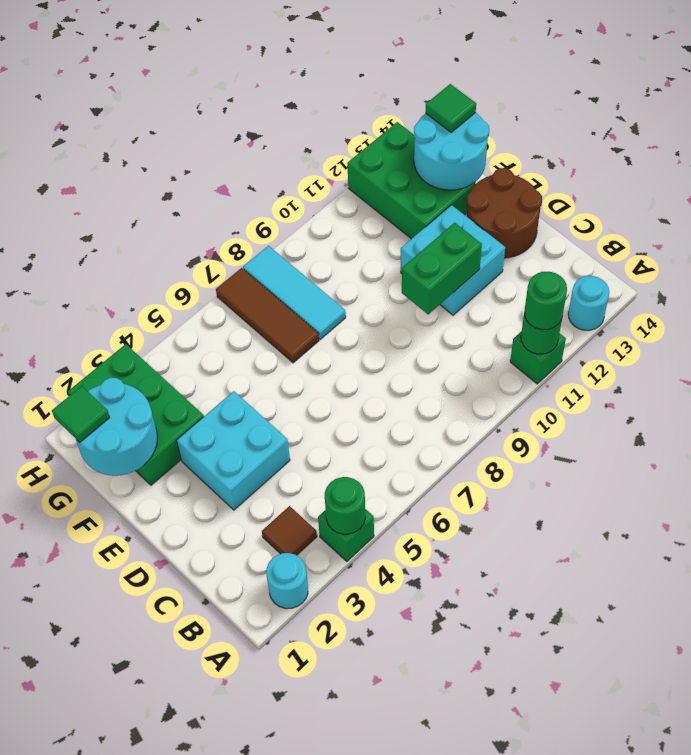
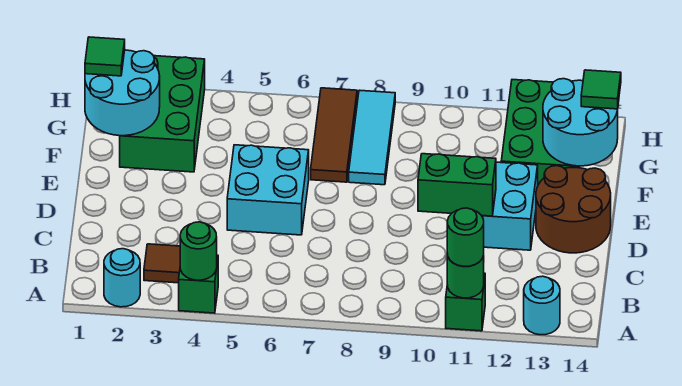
cyan brick D3:E4 level 1 -> cyan brick D5:E6 level 1

